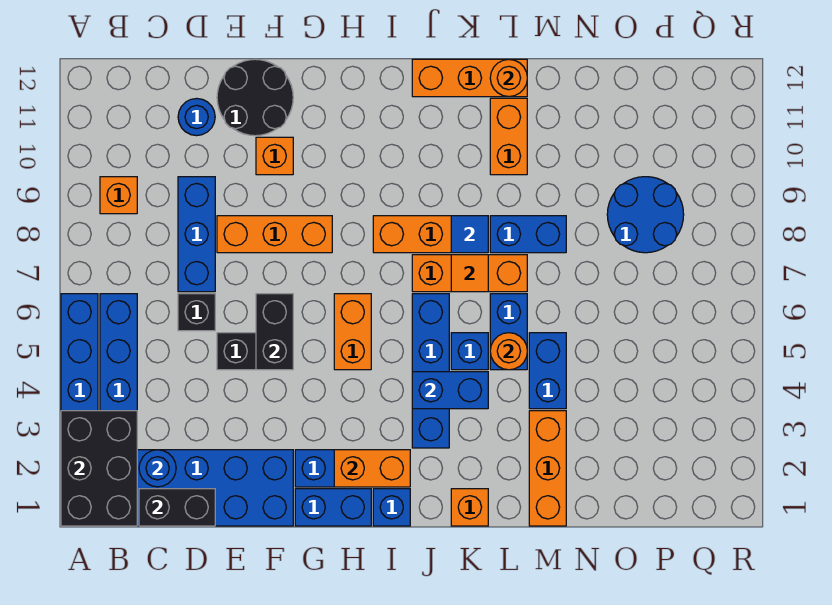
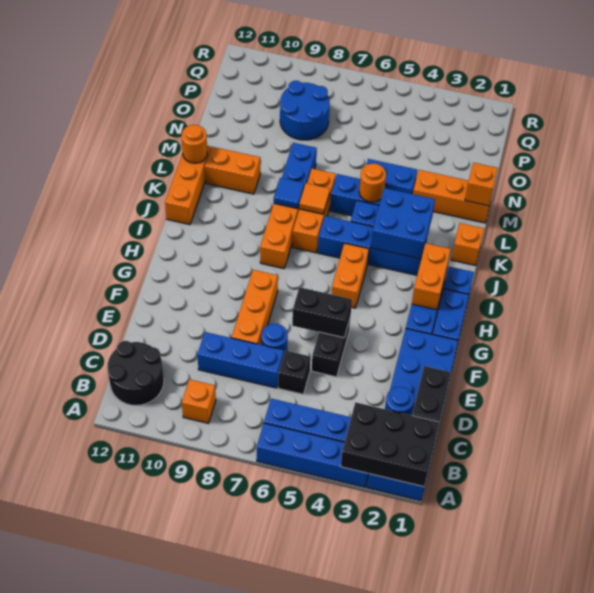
blue round brick D11 level 1 -> blue round brick E7 level 1
black round brick E11:F12 level 1 -> black round brick B11:C12 level 1
orange brick F10 level 1 -> orange brick M1 level 2
orange brick H5:H6 level 1 -> orange brick H5:I5 level 1
blue brick J4:K4 level 2 -> blue brick J3:K4 level 2

